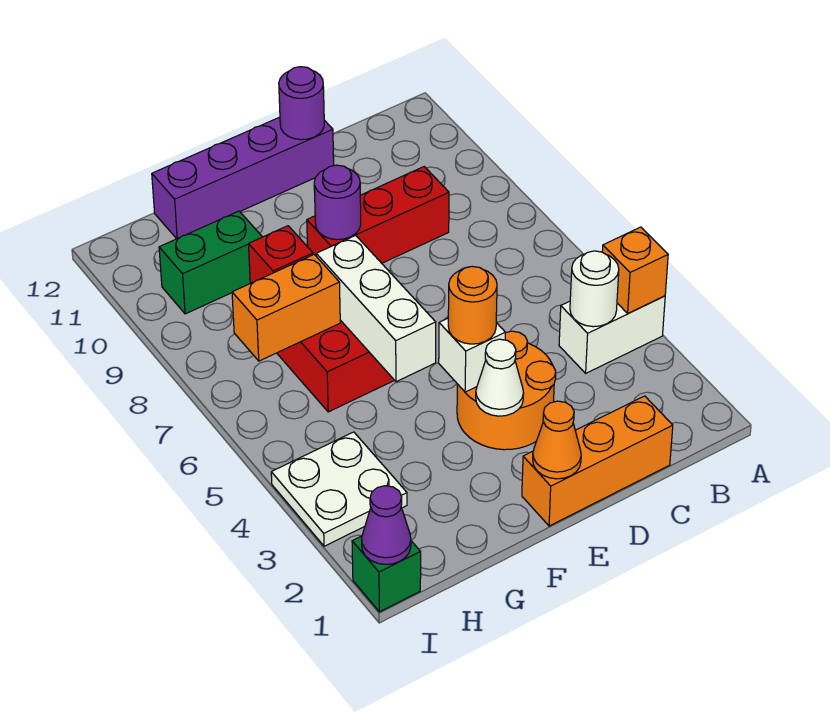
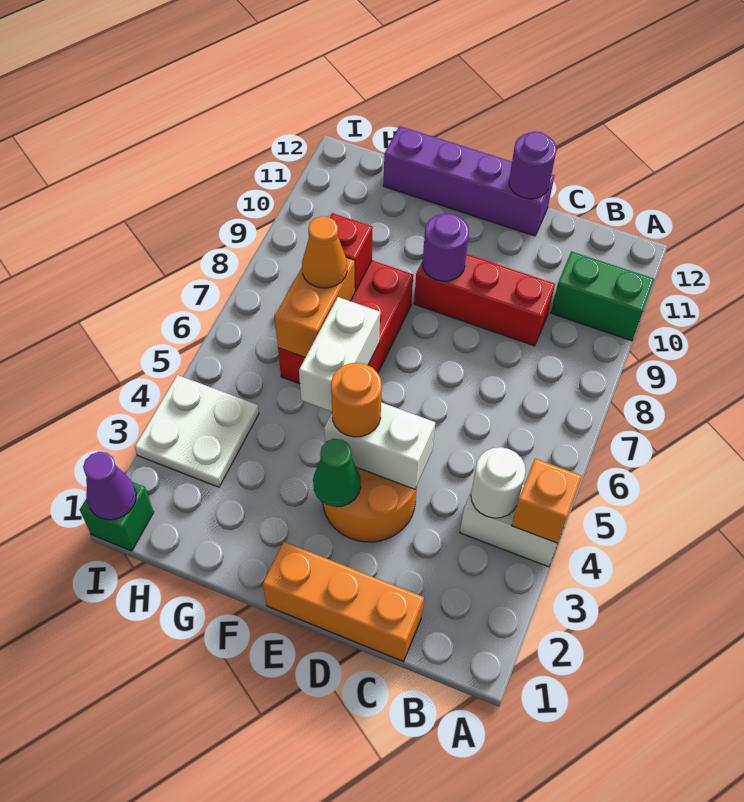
orange cone E1 level 2 -> orange cone G7 level 3
white cone E3 level 2 -> green cone E3 level 2
white brick E4 level 2 -> white brick D4:E4 level 2
white brick F5:F7 level 2 -> white brick F5:F6 level 2
orange brick G7:H7 level 2 -> orange brick G6:G7 level 2
green brick G10:H10 level 1 -> green brick A10:B10 level 1

